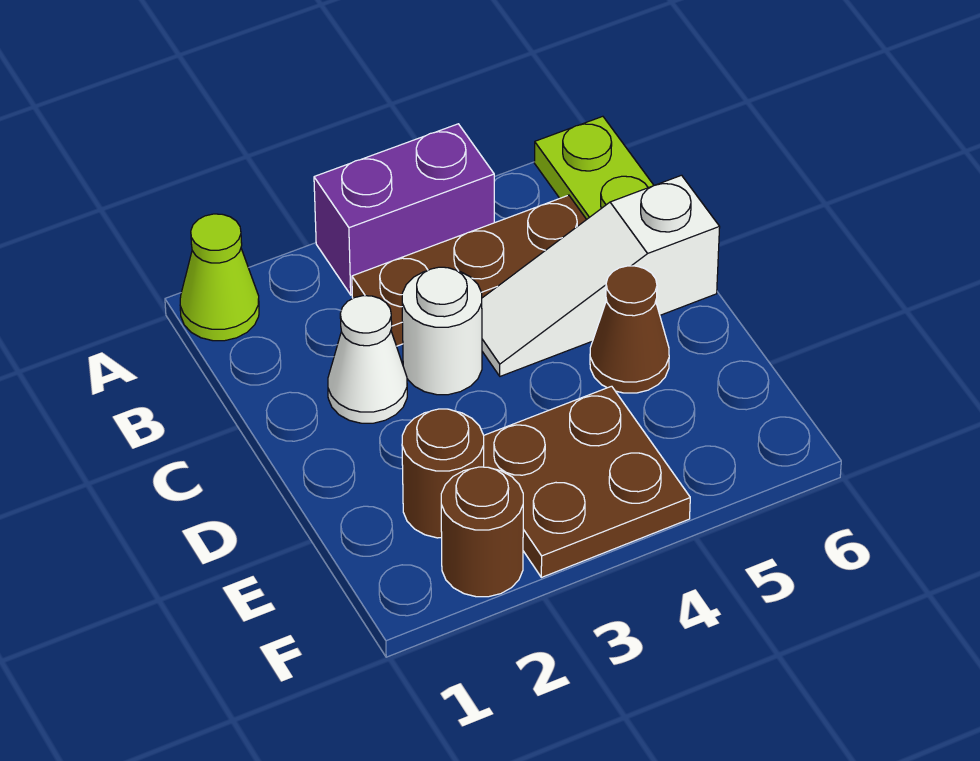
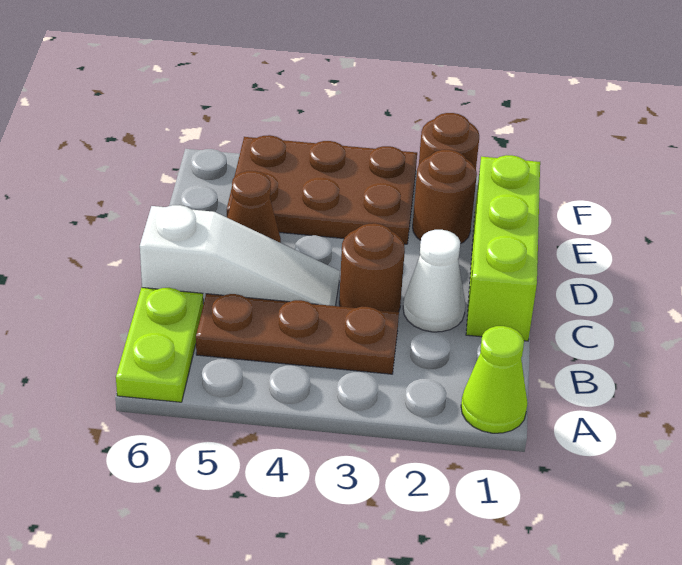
purple brick A3:A4 level 1 -> none
none -> lime brick C1:E1 level 1
white round brick C3 level 1 -> brown round brick C3 level 1
brown plate E3:F4 level 1 -> brown plate E3:F5 level 1

